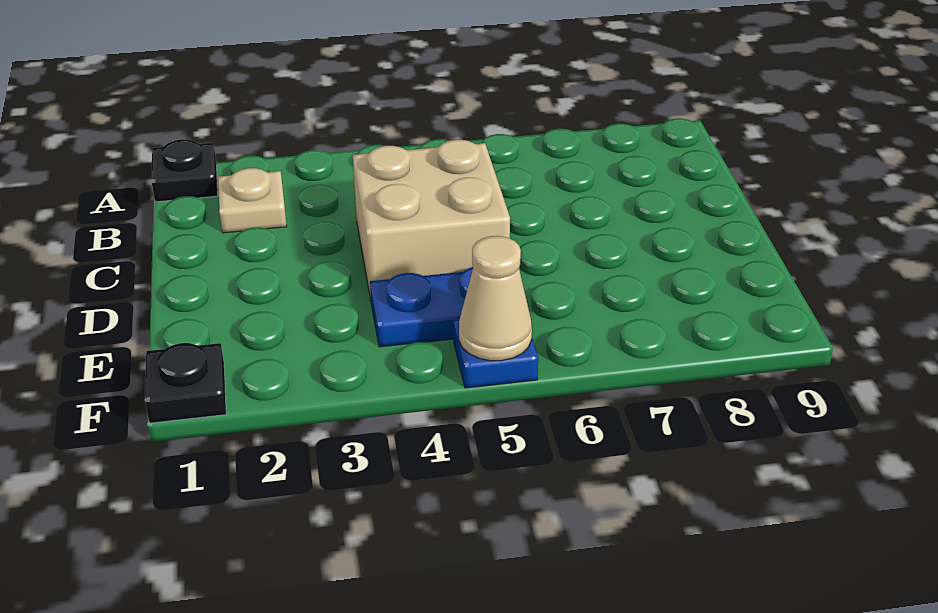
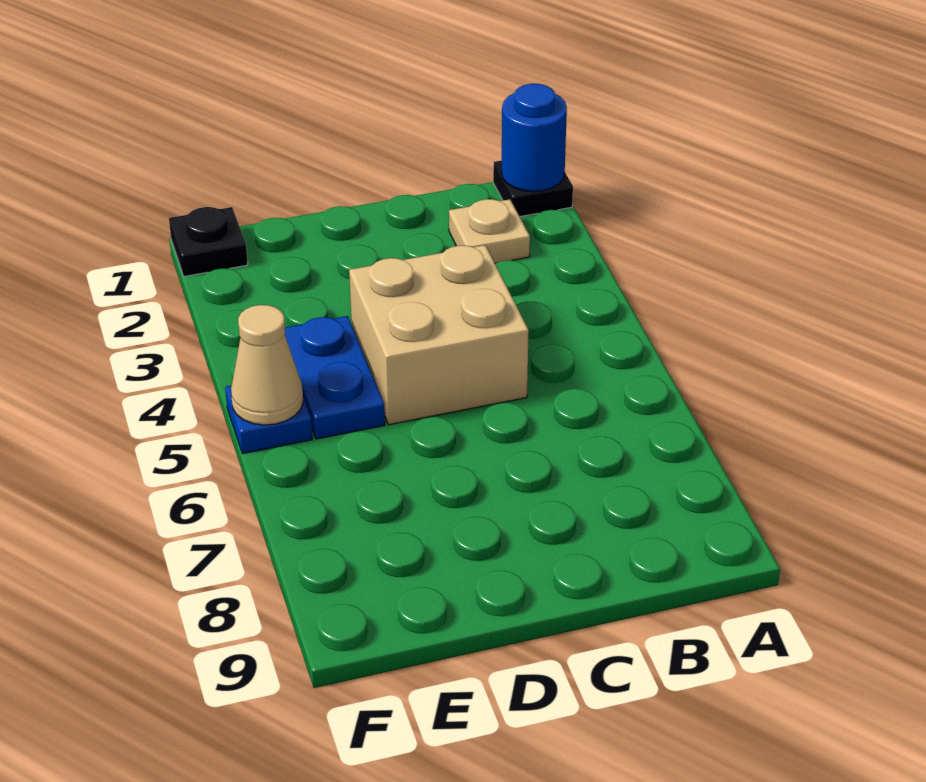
none -> blue round brick A1 level 2

